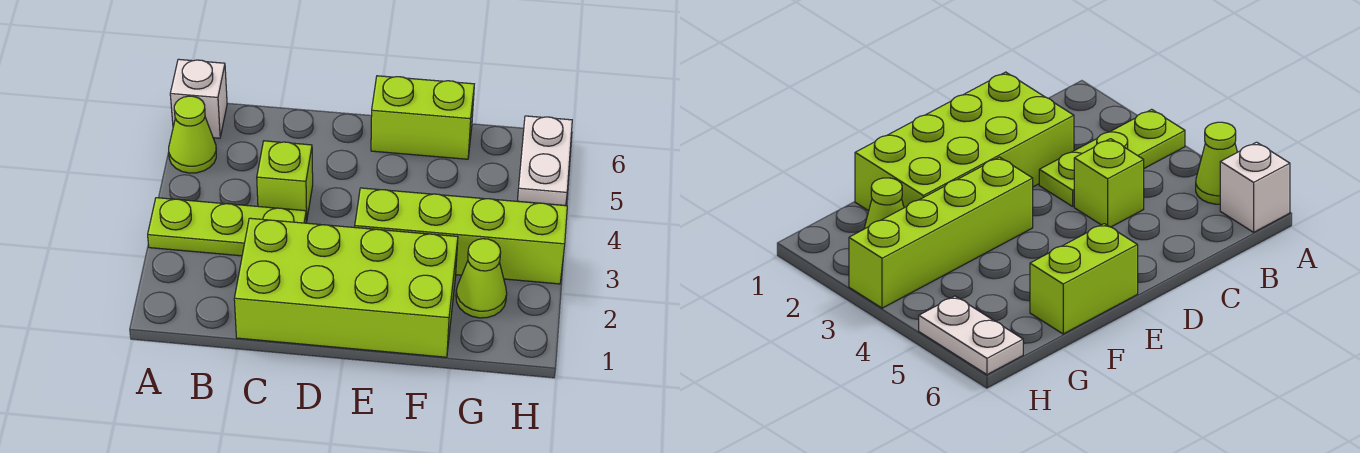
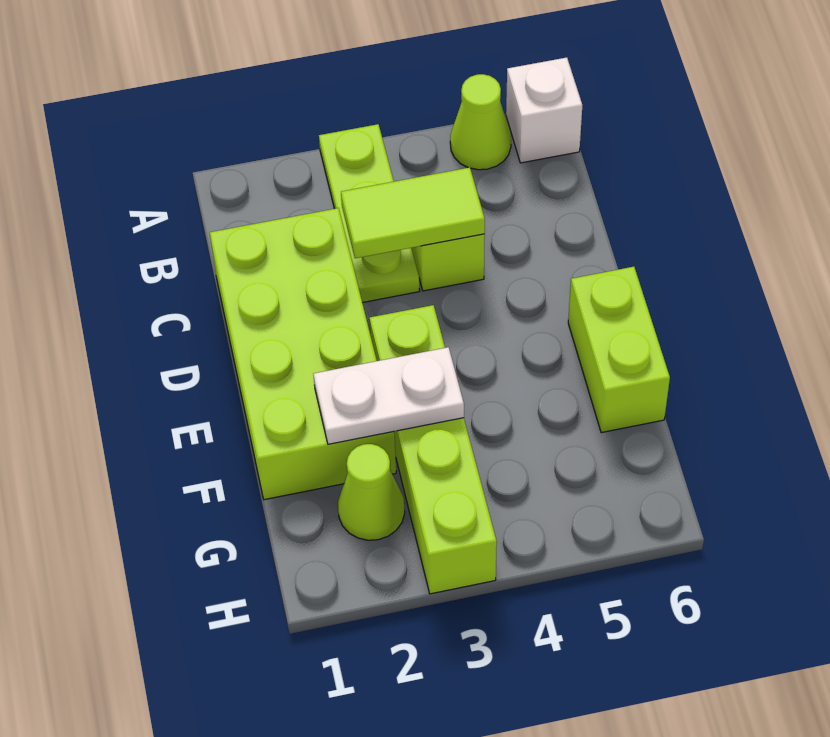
none -> lime tile C3:C4 level 2
white plate H5:H6 level 1 -> white plate F2:F3 level 2

